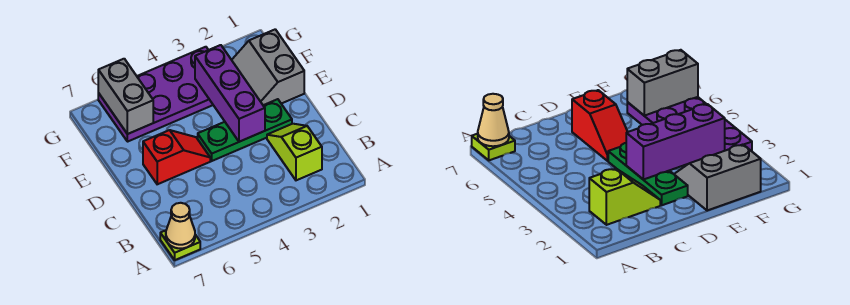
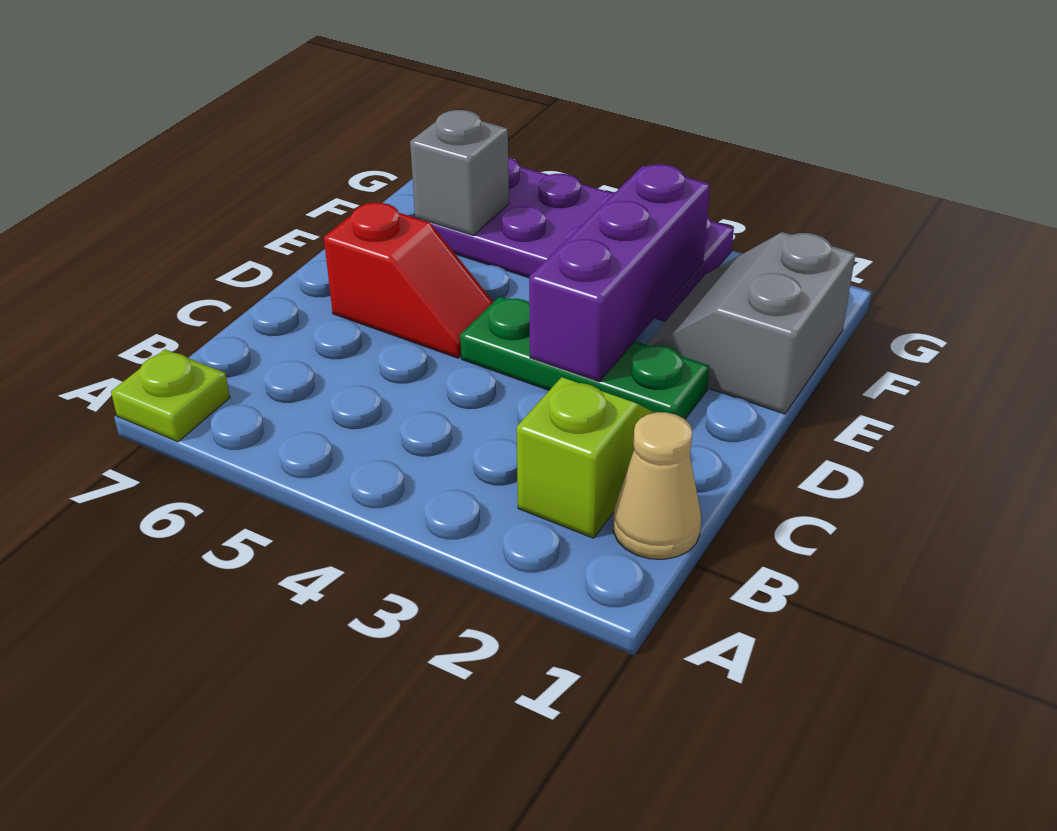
tan cone A7 level 2 -> tan cone B1 level 1
grey brick F6:G6 level 2 -> grey brick F6 level 2

